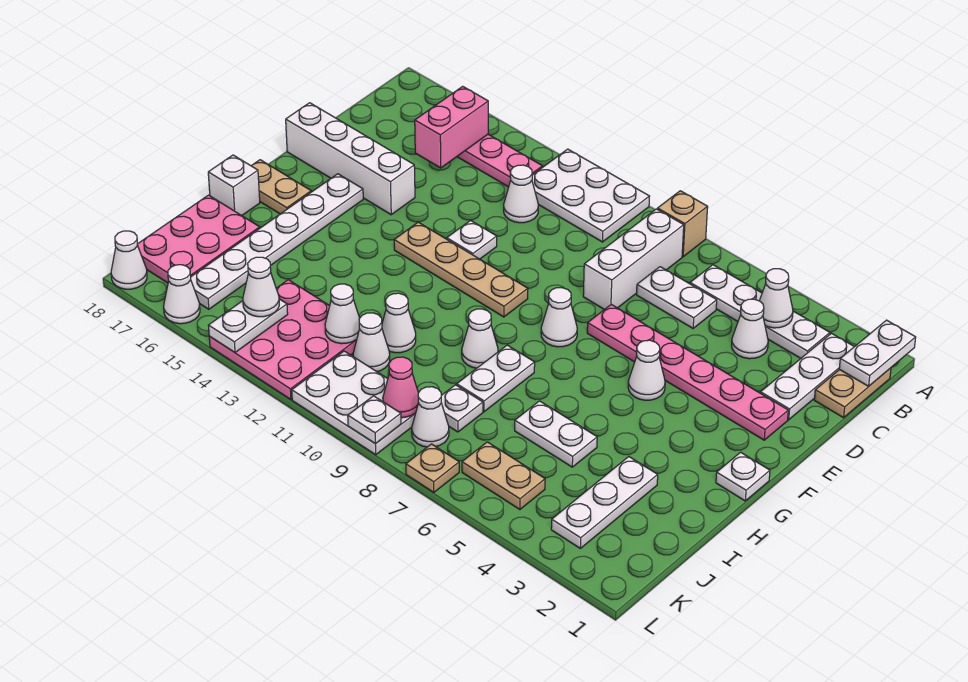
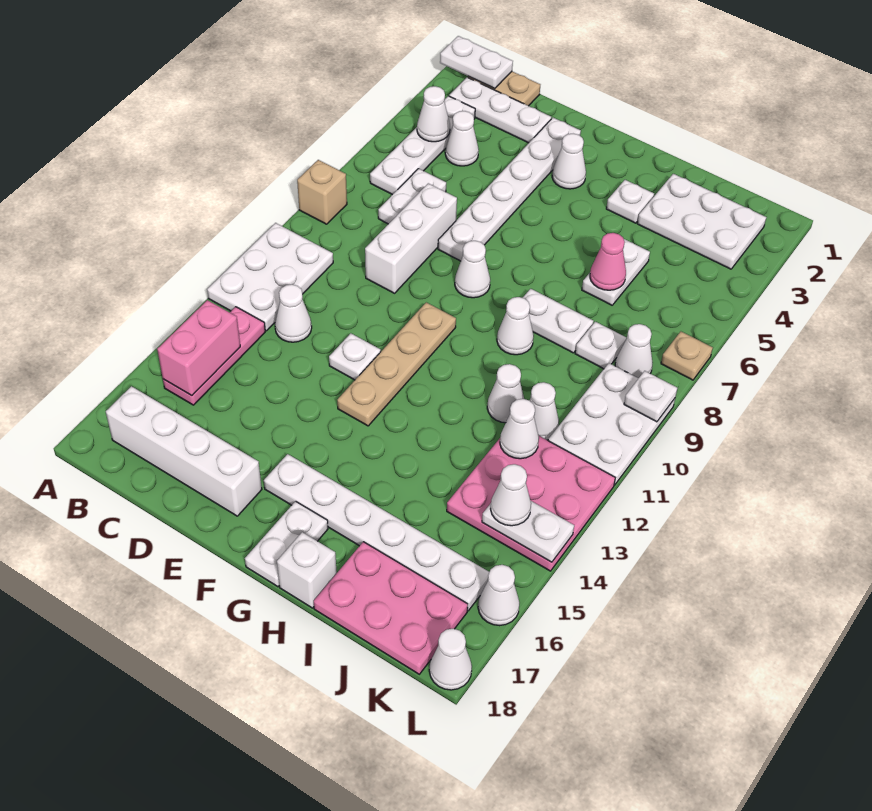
white brick B8:D8 level 1 -> white brick D7:D9 level 1
pink brick B15:C15 level 2 -> pink brick B14:B15 level 2
pink plate E2:E7 level 1 -> white plate E2:E7 level 1
white brick E15:E18 level 1 -> white brick B17:E17 level 1
white cone F5 level 1 -> white cone F3 level 1
white plate G1 level 1 -> white plate H3 level 1
tan plate G17:G18 level 1 -> white plate G17:G18 level 1
white plate I3:K3 level 1 -> white plate I2:K3 level 1
tan plate K5:K6 level 1 -> none
pink cone K9 level 2 -> pink cone I6 level 2

